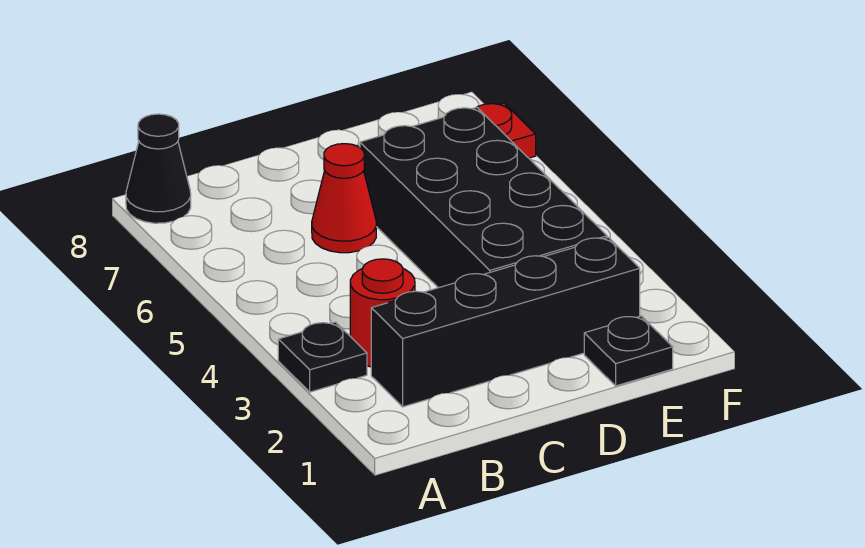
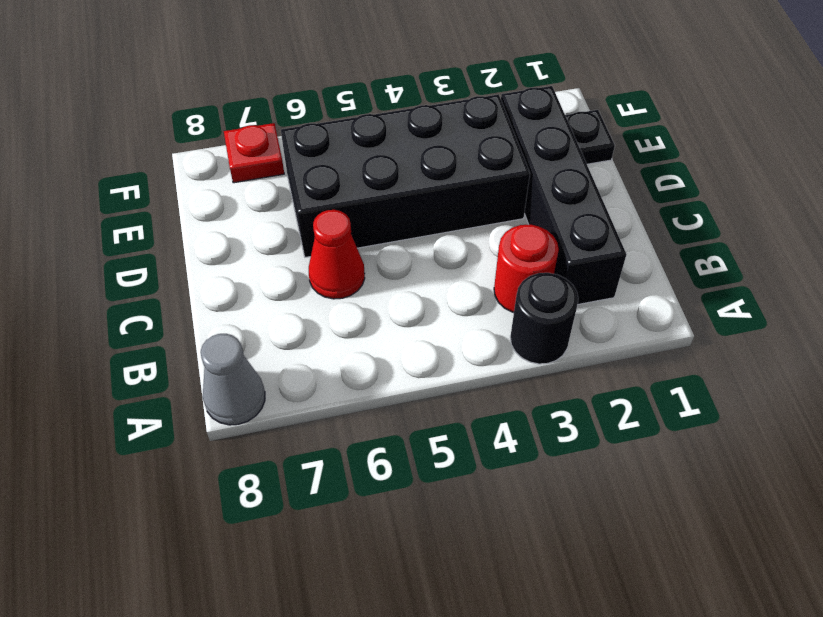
black plate A3 level 1 -> black round brick A3 level 1
black cone A8 level 1 -> grey cone A8 level 1

